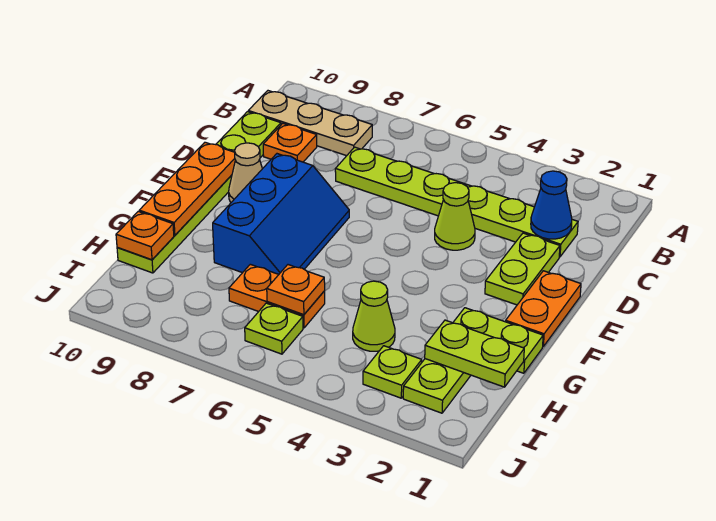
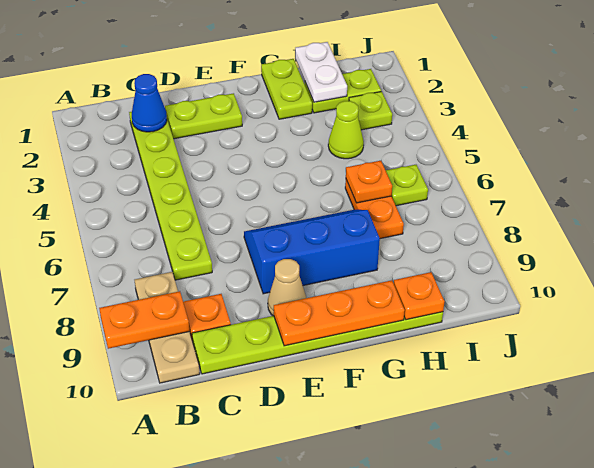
lime cone D4 level 1 -> none
orange plate E1:F1 level 1 -> orange plate A9:B9 level 2
lime plate H1:H2 level 2 -> white plate H1:H2 level 2

